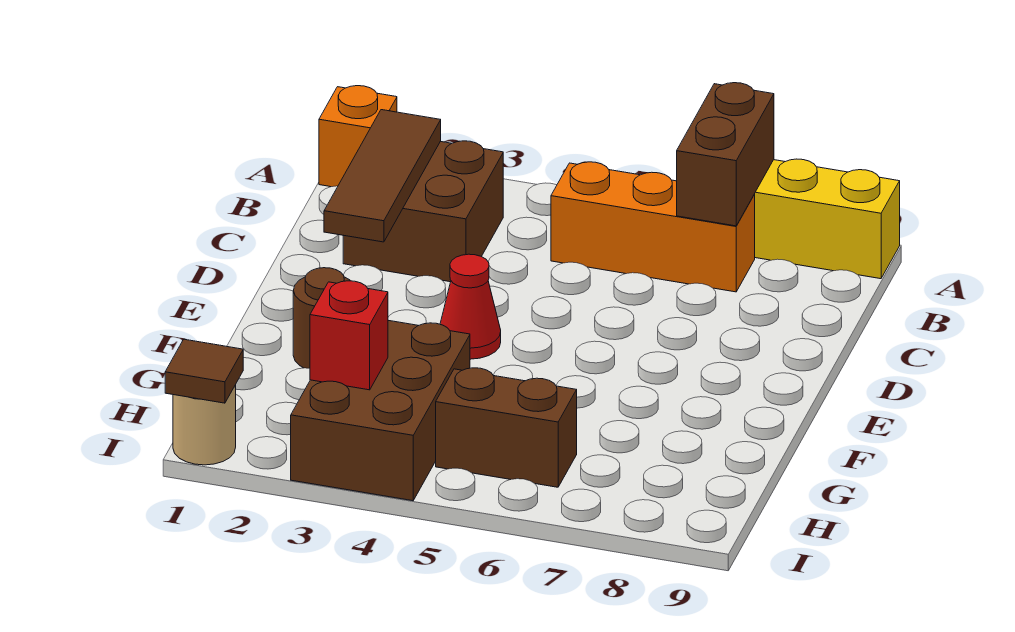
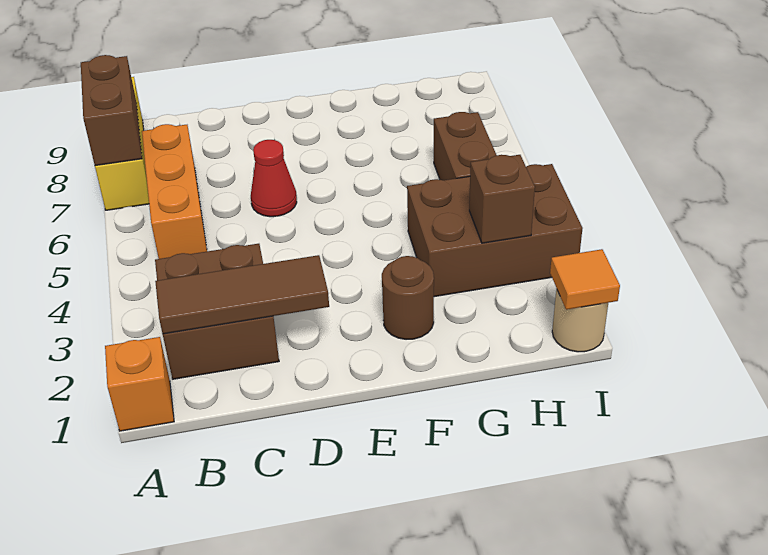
brown brick A7:B7 level 2 -> brown brick A7:A8 level 2
red cone E4 level 1 -> red cone D6 level 1
red brick H3 level 2 -> brown brick H3 level 2
brown tile I1 level 2 -> orange tile I1 level 2

